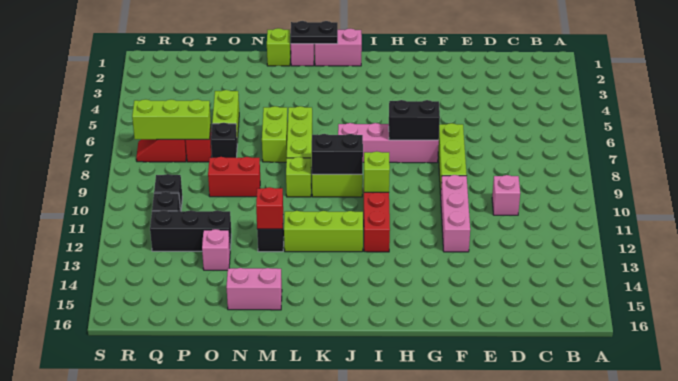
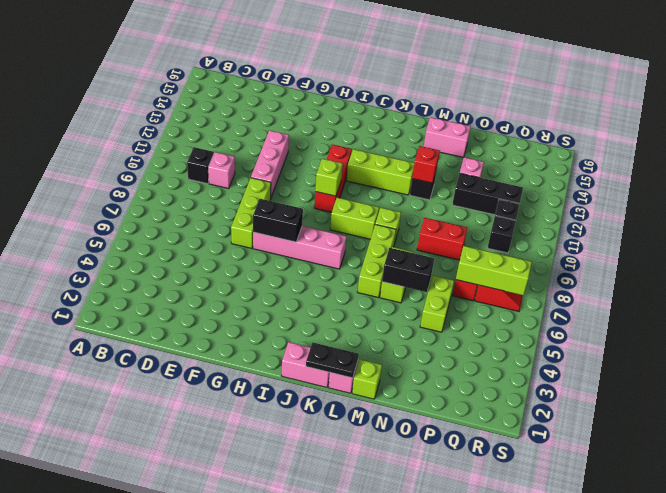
black brick J9:K9 level 2 -> black brick M6:N6 level 2
black brick O7 level 1 -> black brick C10 level 1

